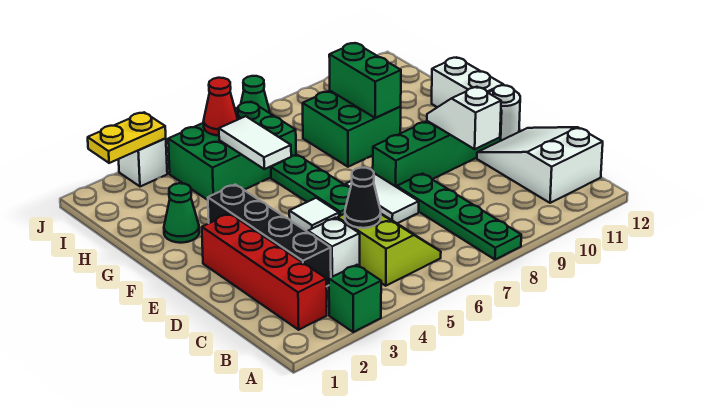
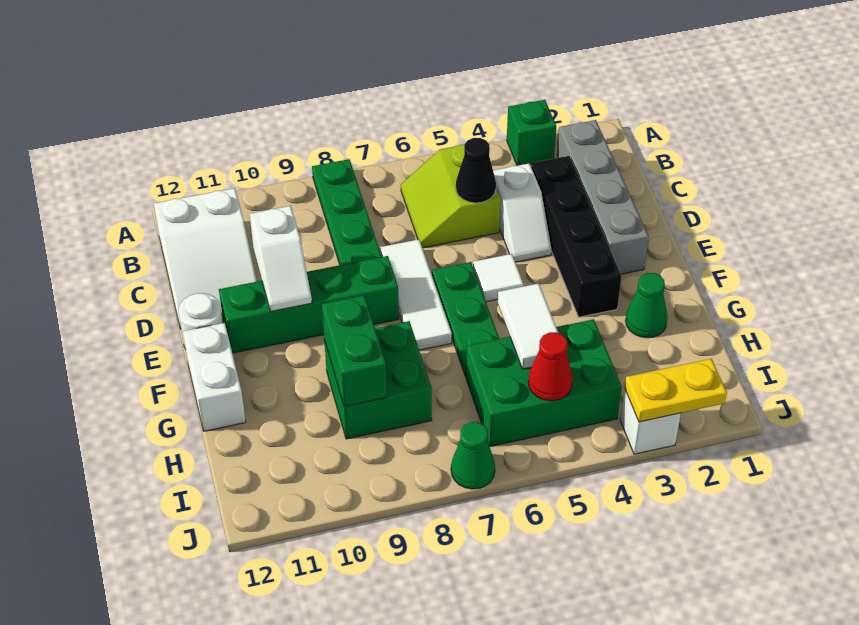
red brick B2:E2 level 1 -> grey brick B2:E2 level 1
white tile D7:E7 level 1 -> white tile D7:F7 level 1

